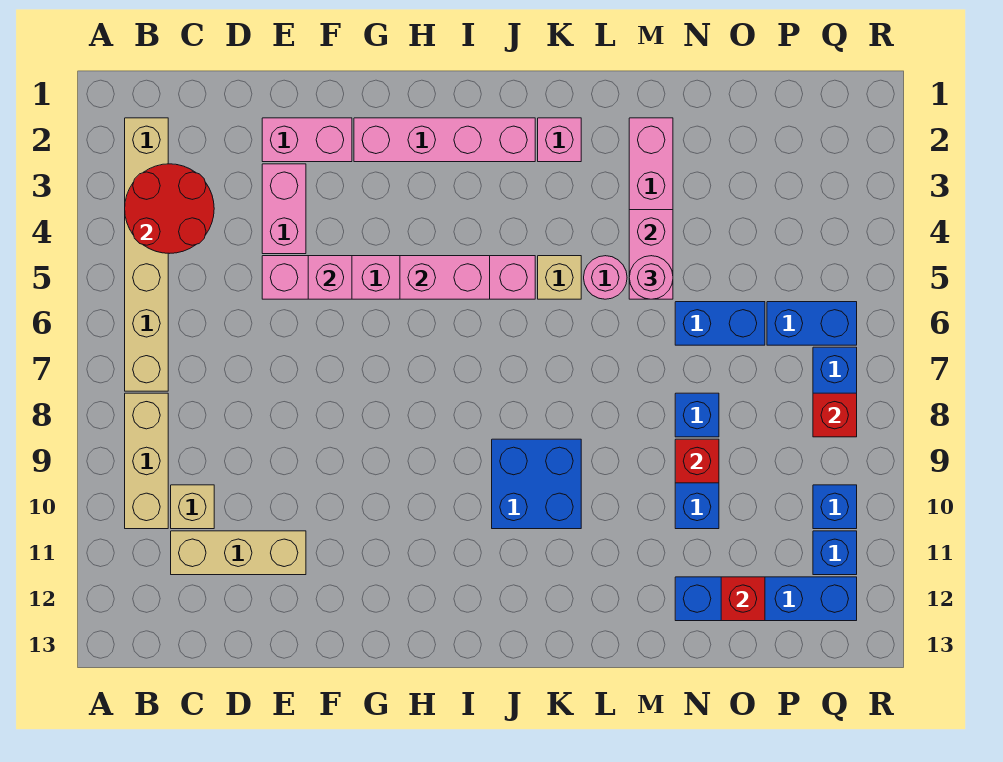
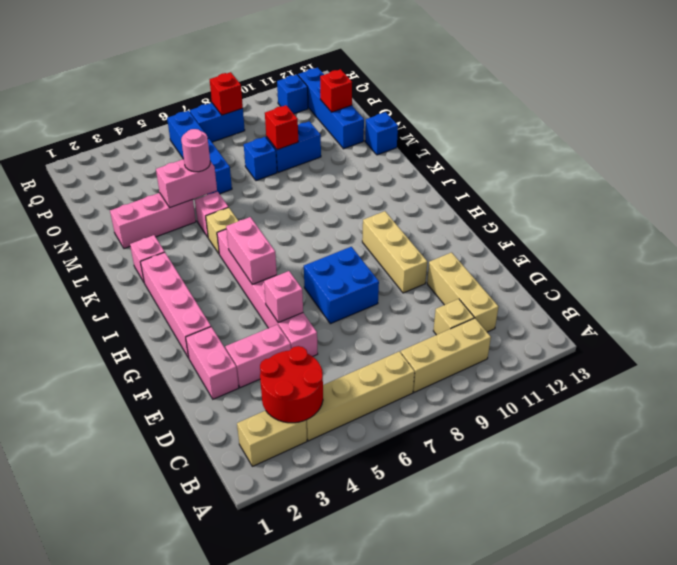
none -> tan brick F10:H10 level 1
blue brick J9:K10 level 1 -> blue brick F7:G8 level 1
pink round brick L5 level 1 -> pink brick L5 level 1
blue brick Q10 level 1 -> blue brick M13 level 1

